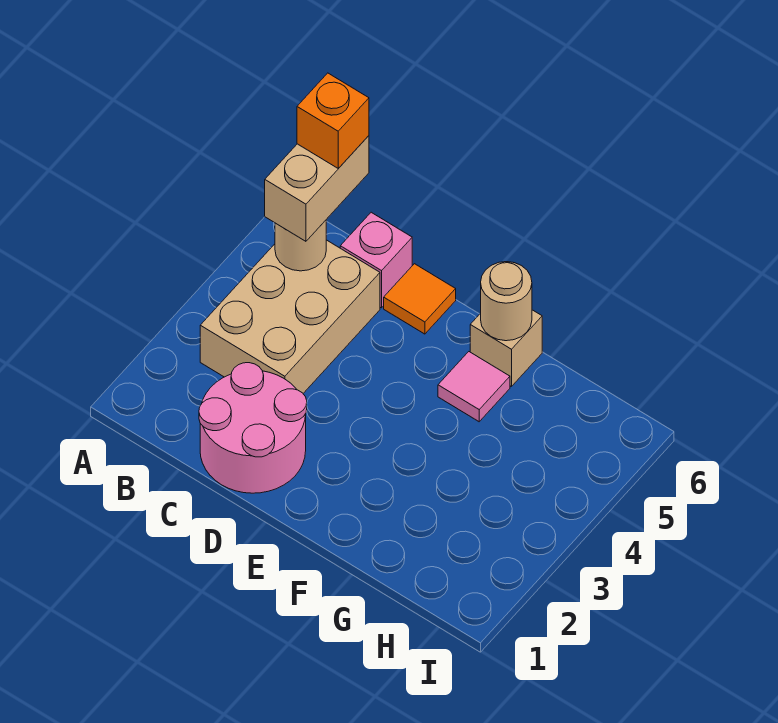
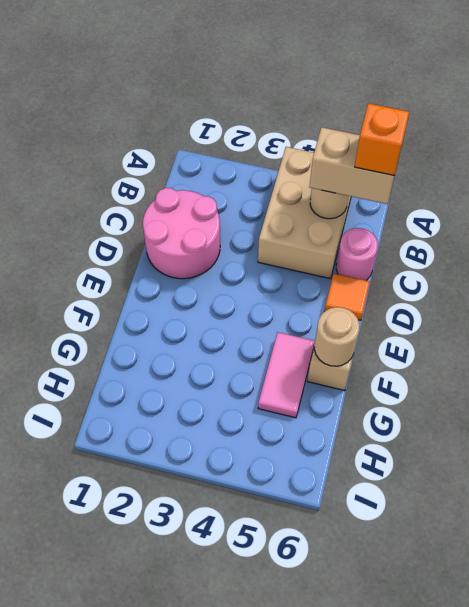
tan brick B3:C5 level 1 -> tan brick A4:C5 level 1
pink brick C6 level 1 -> pink round brick C6 level 1
pink tile F5 level 1 -> pink tile F5:G5 level 1

